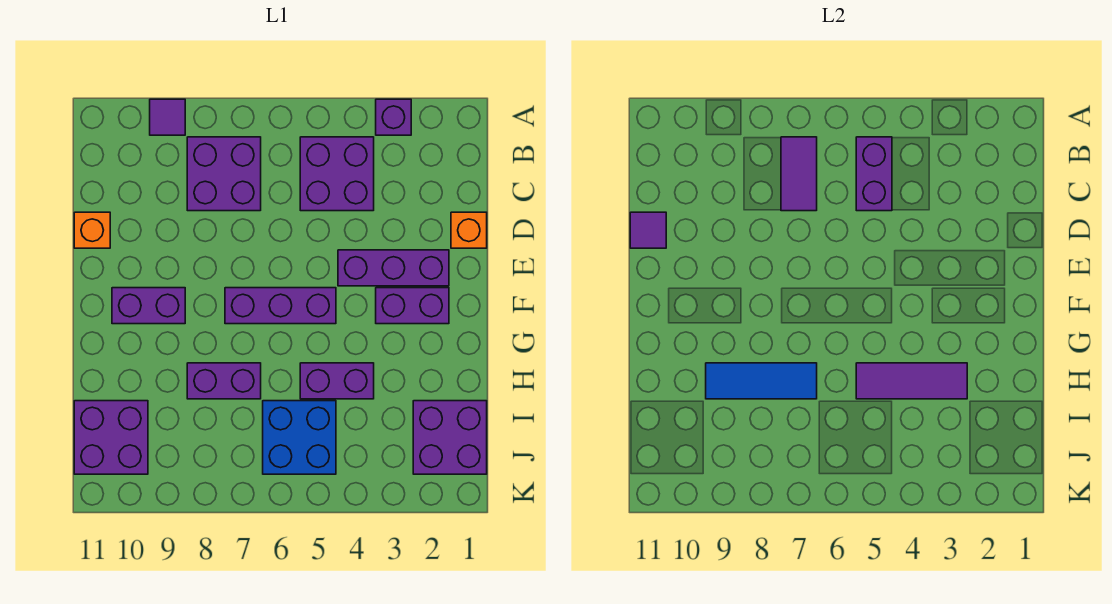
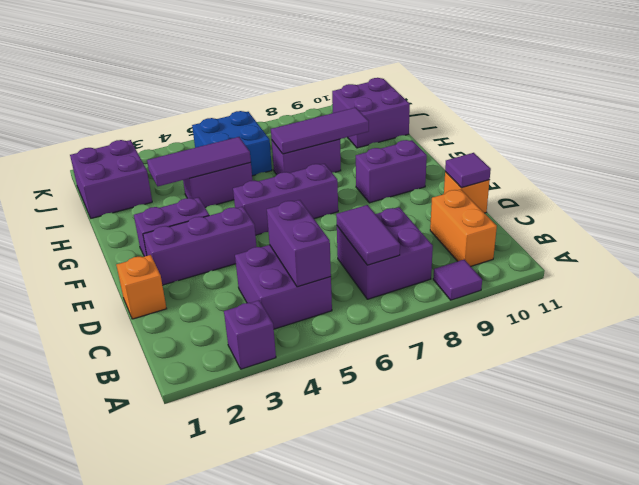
none -> orange brick B10:C10 level 1
blue tile H7:H9 level 2 -> purple tile H7:H9 level 2

